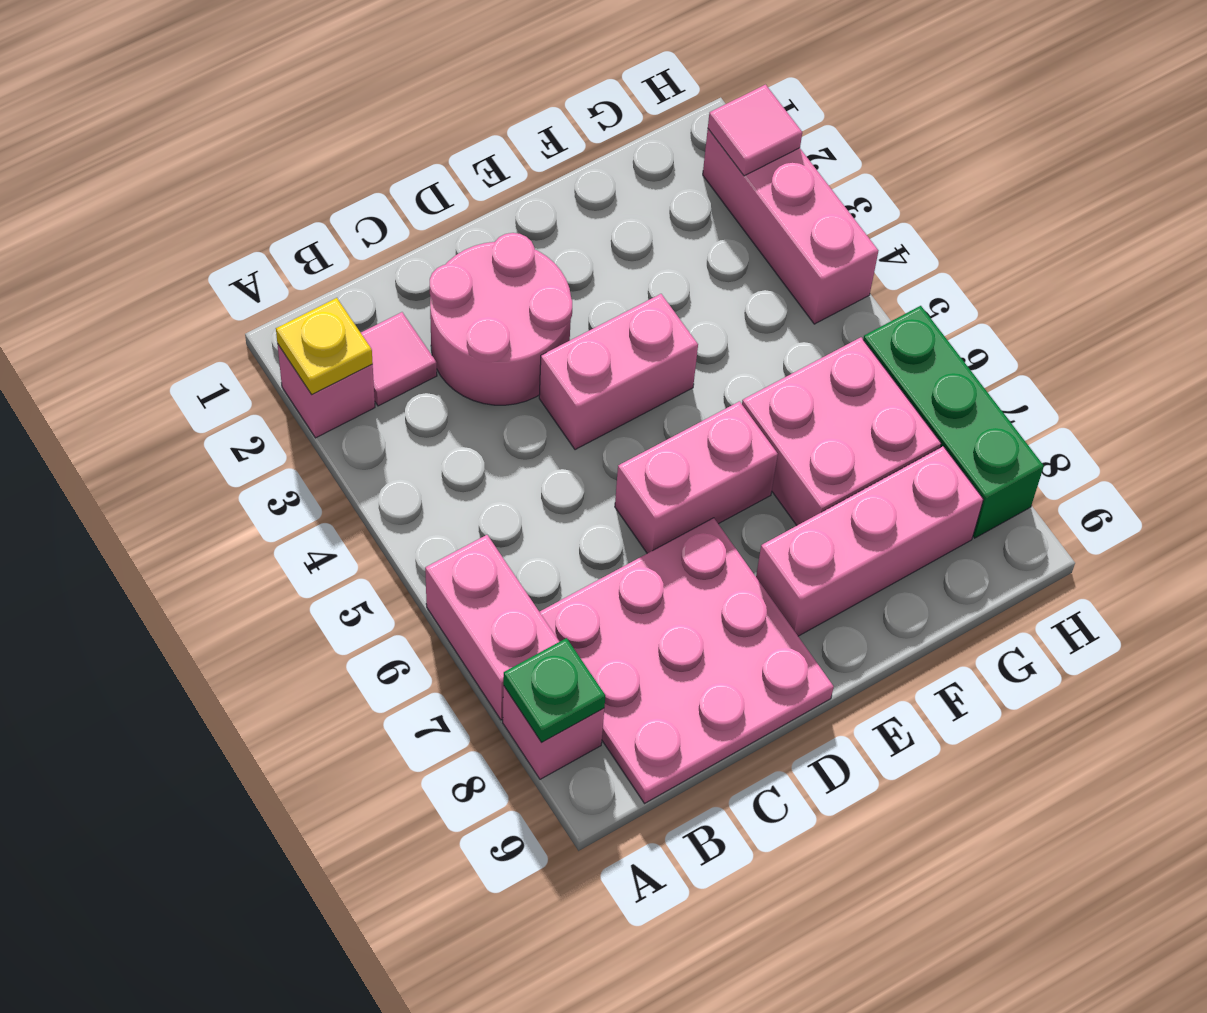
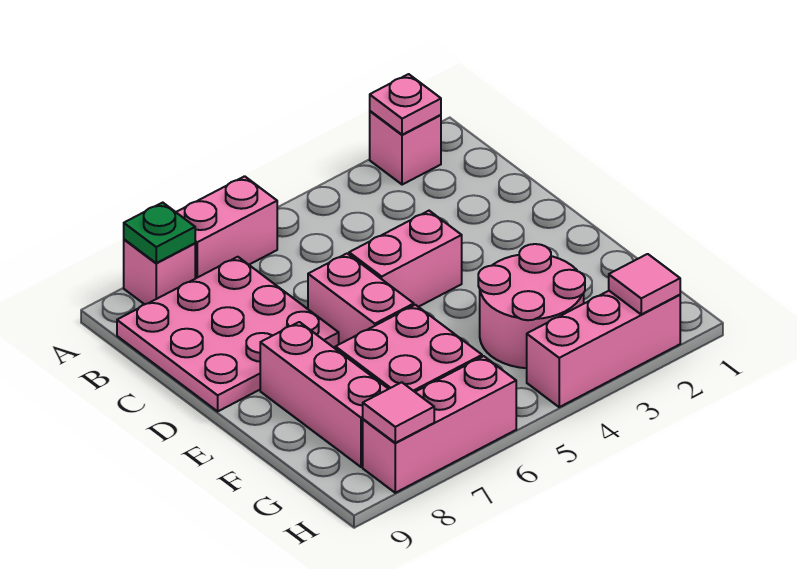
yellow plate A2 level 2 -> pink plate A2 level 2
pink tile B2 level 1 -> pink tile H8 level 2
pink round brick C2:D3 level 1 -> pink round brick F3:G4 level 1
pink brick D4:E4 level 1 -> pink brick D4:D5 level 1
green brick H6:H8 level 1 -> pink brick H6:H8 level 1

